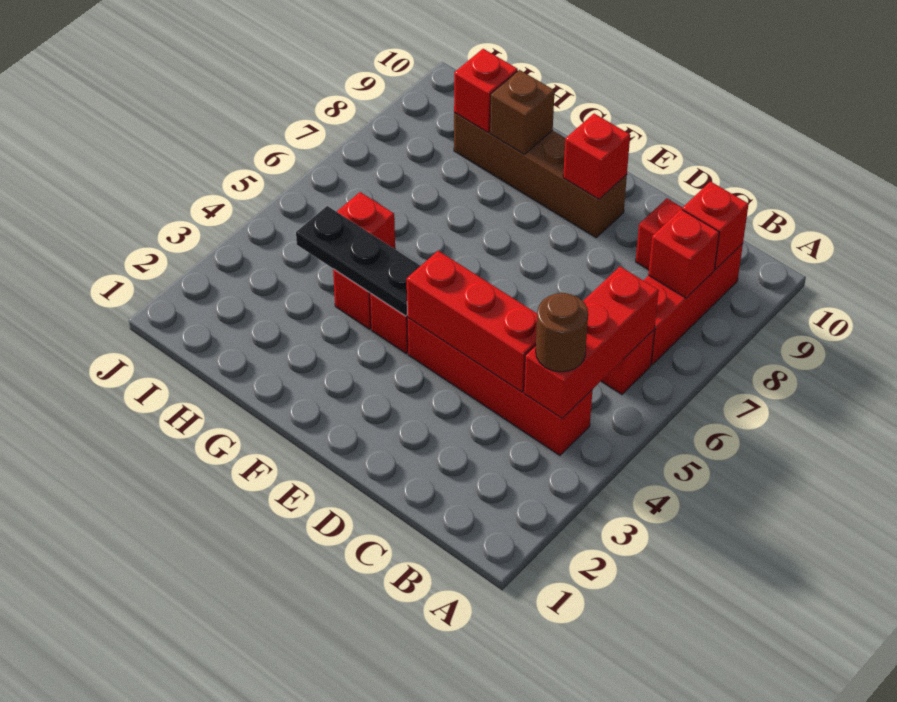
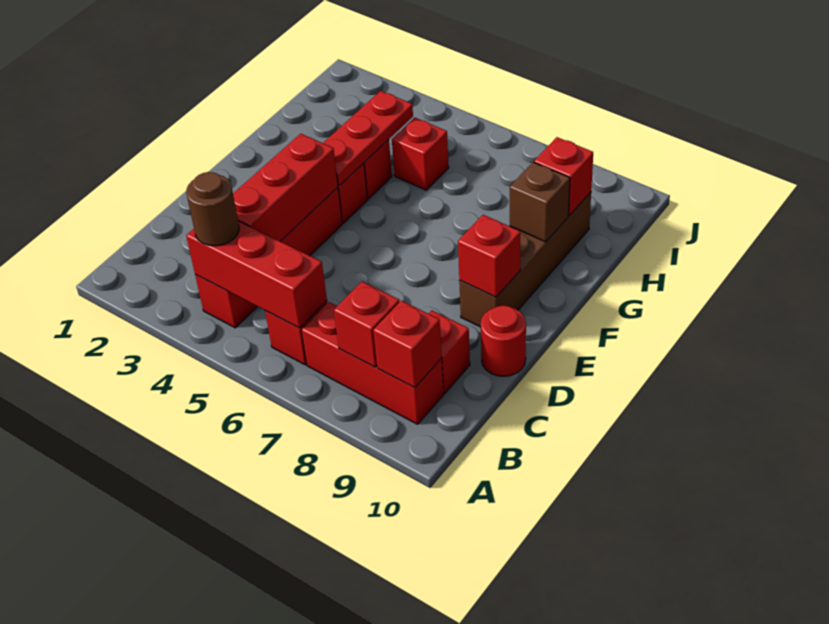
none -> red round brick D10 level 1
black plate F4:H4 level 2 -> red plate F4:H4 level 2

